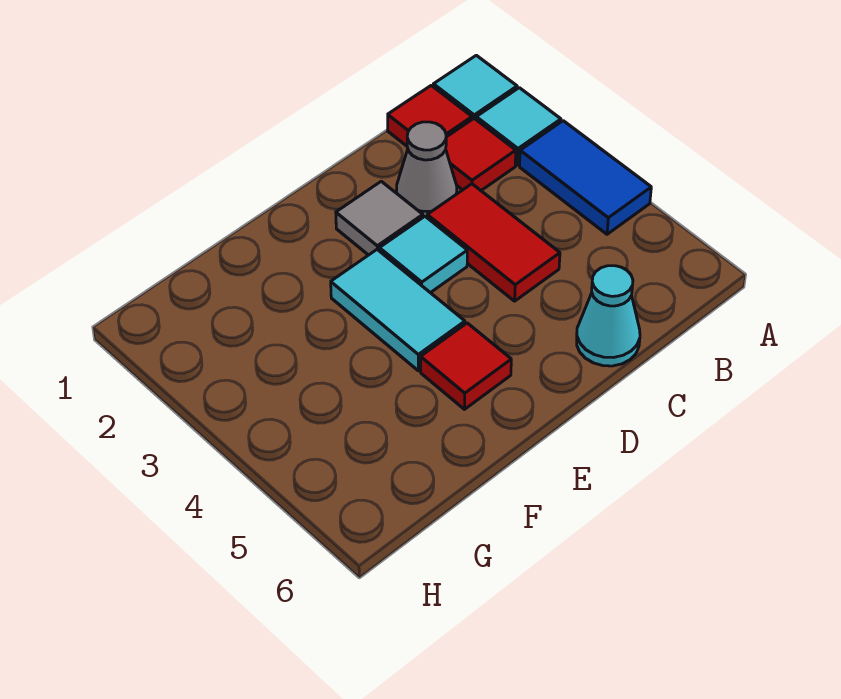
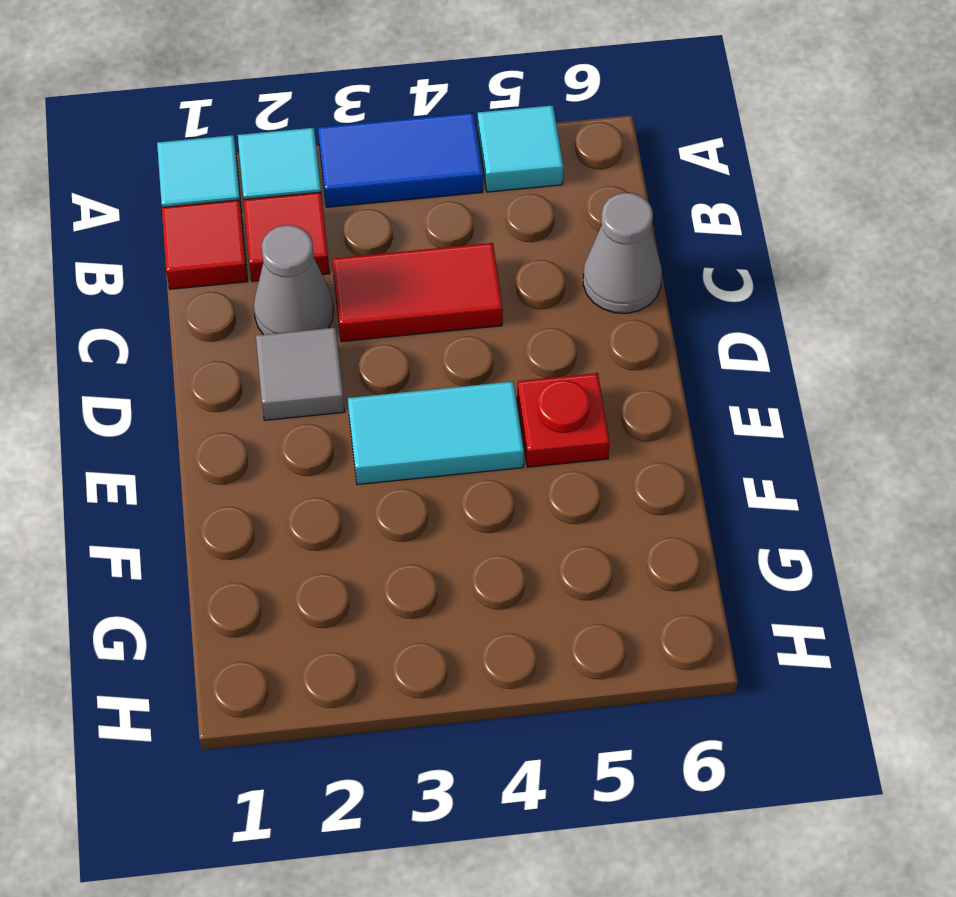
cyan cone C6 level 1 -> grey cone C6 level 1
cyan tile D3 level 1 -> cyan tile A5 level 1
red tile E5 level 1 -> red plate E5 level 1

